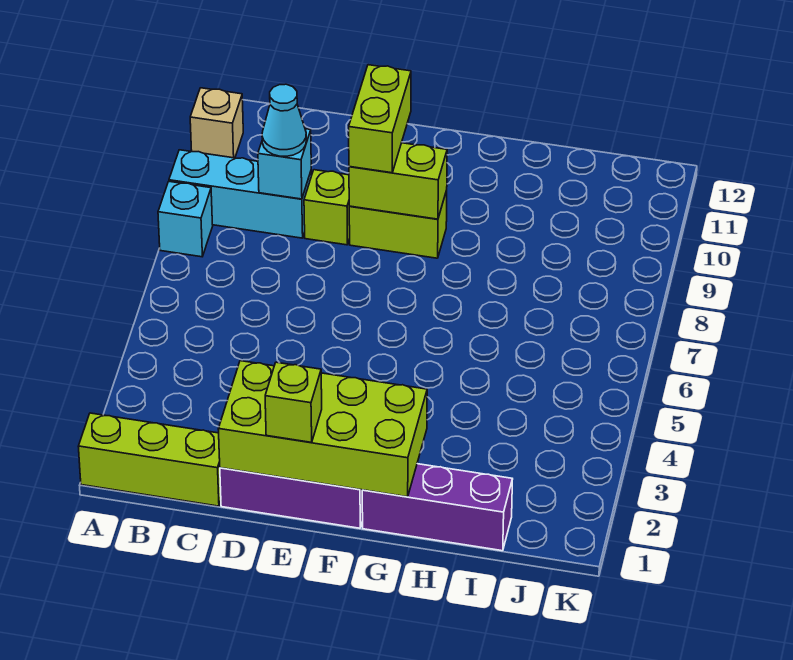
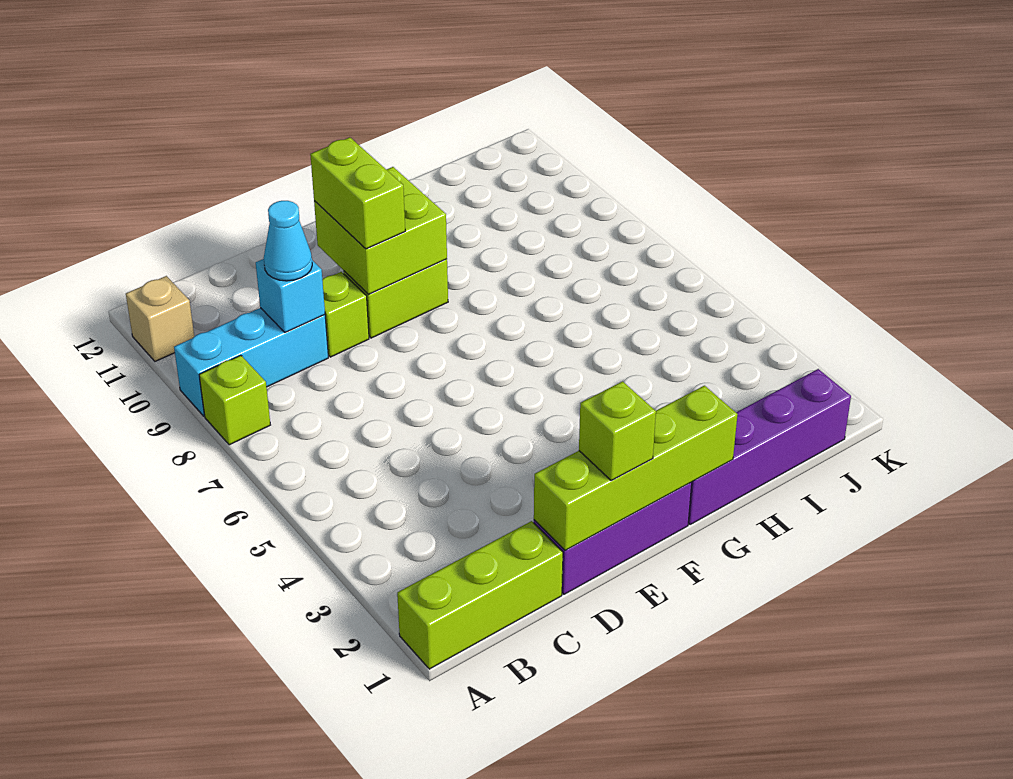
cyan brick A8 level 1 -> lime brick A8 level 1
lime brick D1:G2 level 2 -> lime brick D1:G1 level 2
lime brick E9:F9 level 2 -> lime brick E9:F10 level 2
purple brick G1:I1 level 1 -> purple brick G1:J1 level 1

